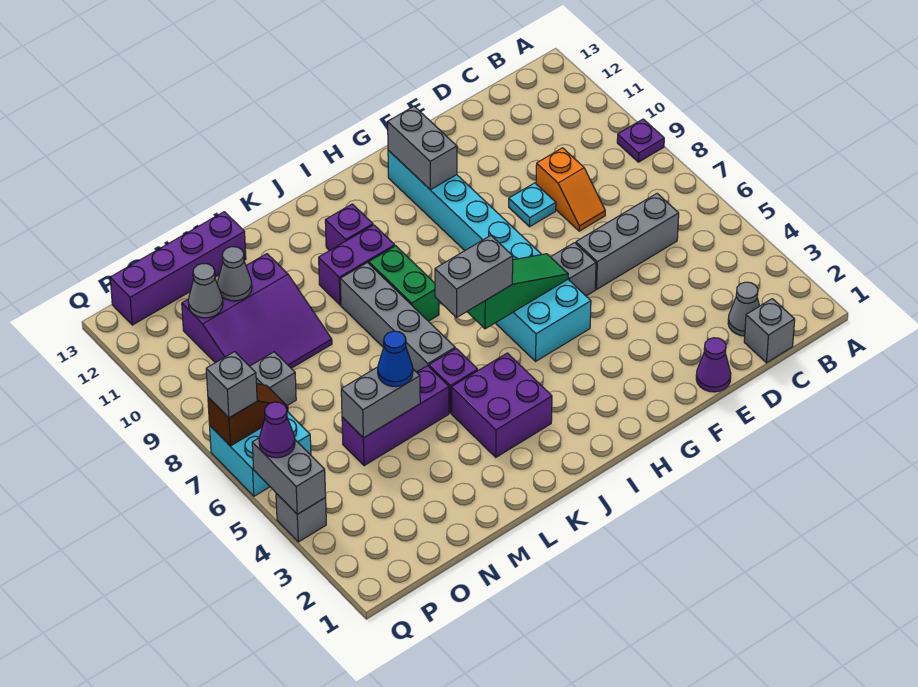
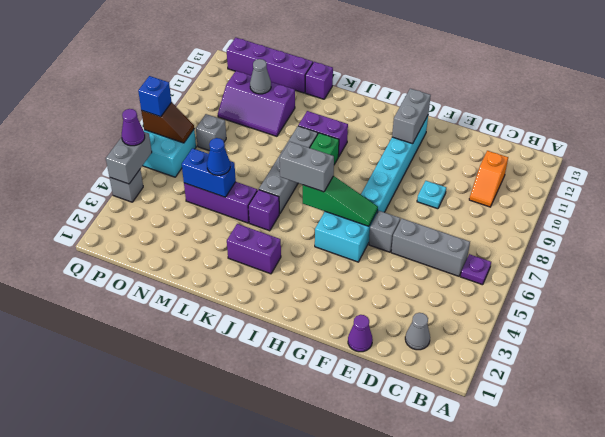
purple plate A9 level 1 -> purple plate B6 level 1
grey brick C1 level 1 -> none
orange slope D8:D9 level 1 top 9 -> orange slope C10:C11 level 1 top 11
purple brick J3:K4 level 1 -> purple brick J3:K3 level 1
purple brick J11 level 1 -> purple brick L13 level 1
grey brick M5:N5 level 2 -> blue brick M5:N5 level 2
purple slope M9:O11 level 1 top 11 -> purple slope M10:O11 level 1 top 11
grey cone O11 level 2 -> none
grey brick Q7 level 3 -> blue brick Q7 level 3

